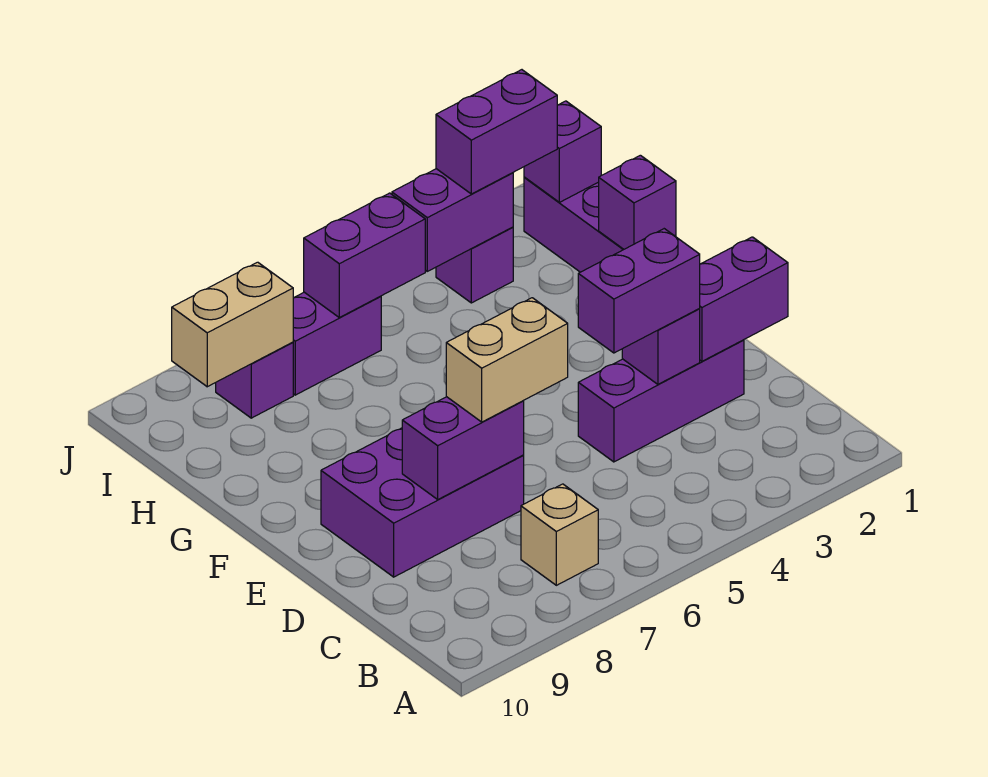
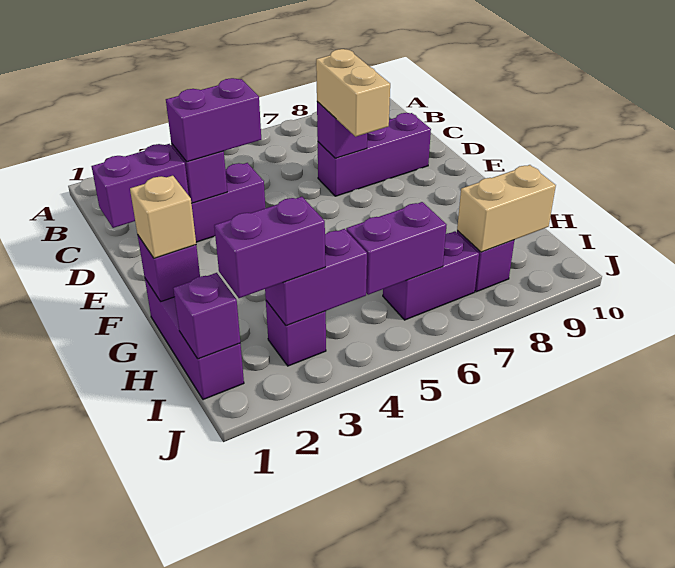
tan brick B7 level 1 -> tan brick G1 level 3
tan brick D6:D7 level 3 -> tan brick D7:E7 level 3
purple brick D7:E9 level 1 -> purple brick D7:D9 level 1
purple brick D7:D8 level 2 -> purple brick D7 level 2

